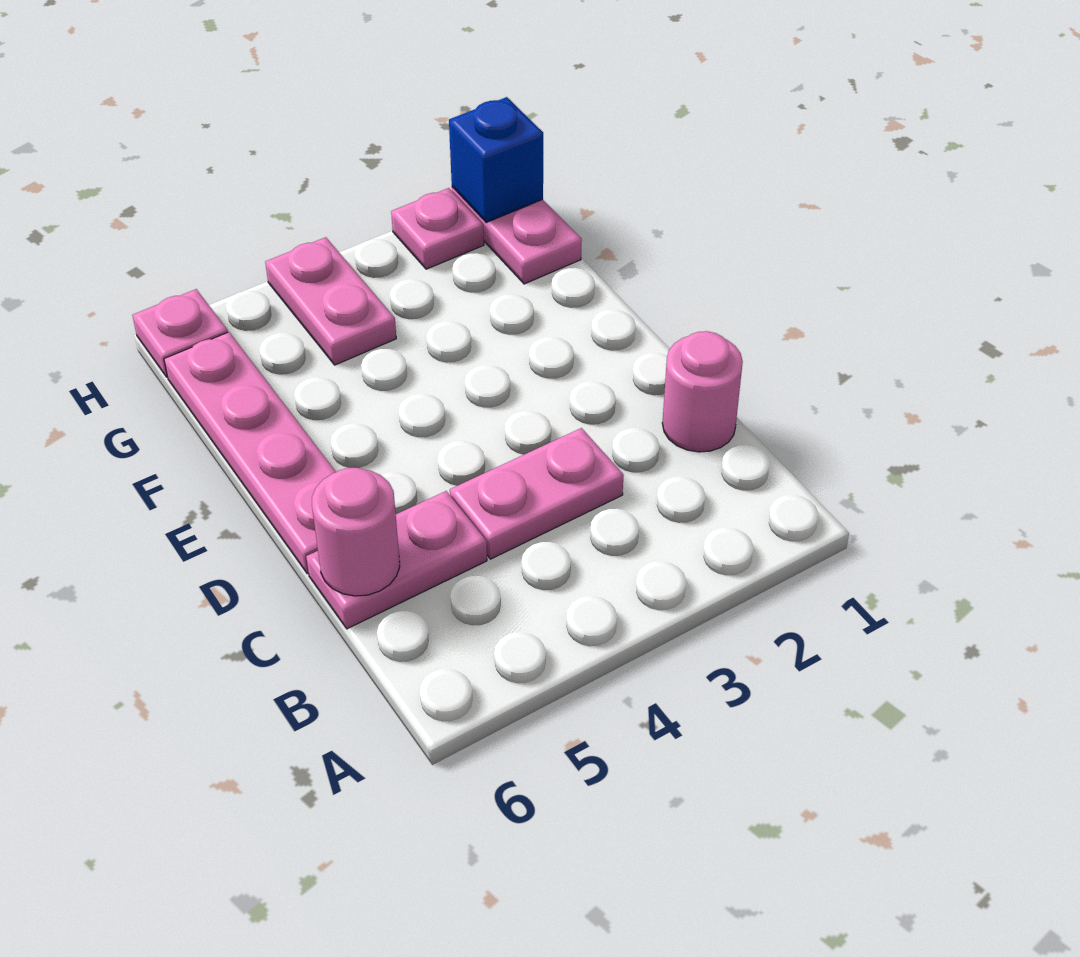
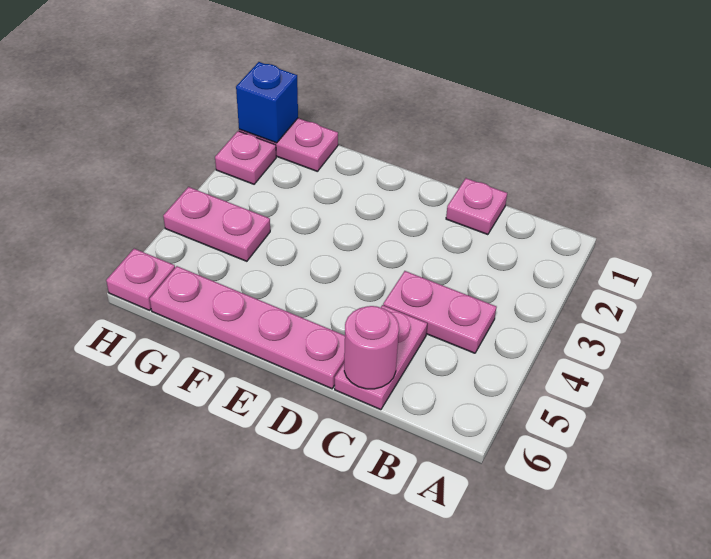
pink round brick C1 level 1 -> pink plate C1 level 1
pink plate C3:C4 level 1 -> pink plate B4:C4 level 1

